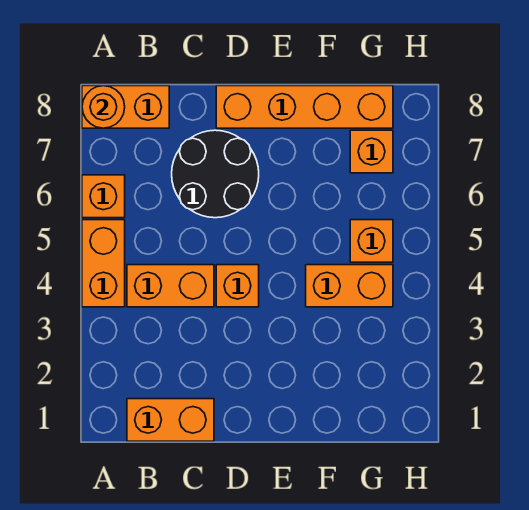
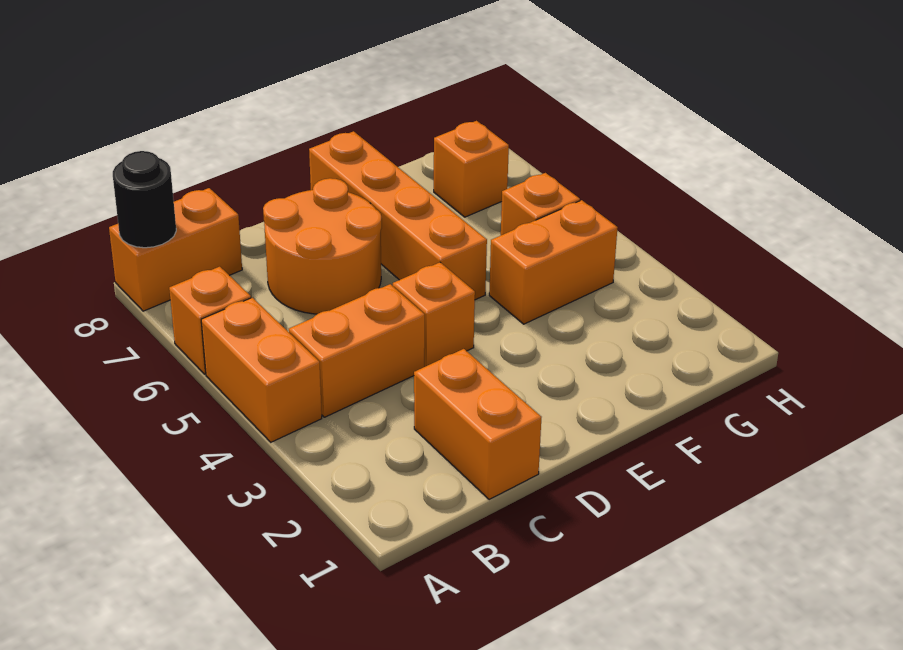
orange round brick A8 level 2 -> black round brick A8 level 2
orange brick B1:C1 level 1 -> orange brick C1:C2 level 1
black round brick C6:D7 level 1 -> orange round brick C6:D7 level 1
orange brick D8:G8 level 1 -> orange brick E5:E8 level 1

